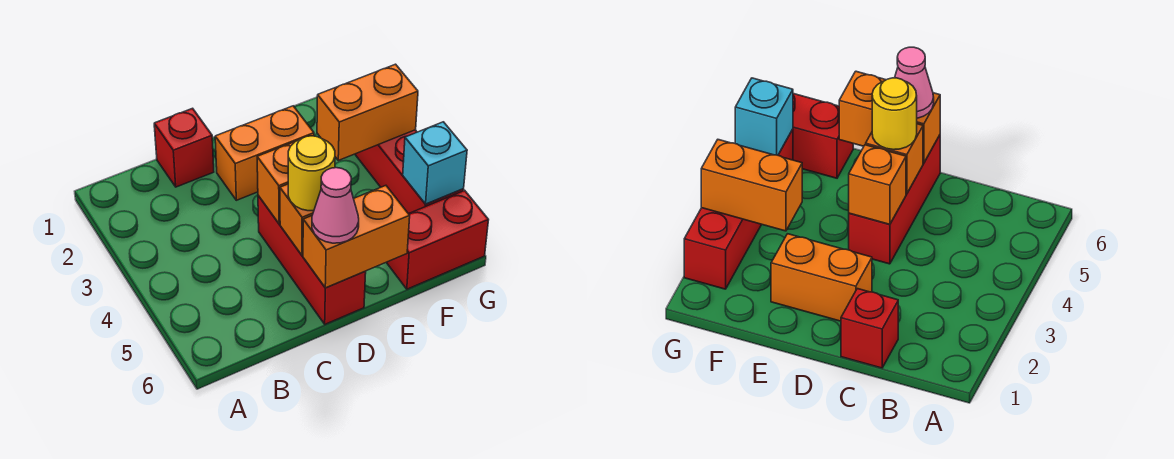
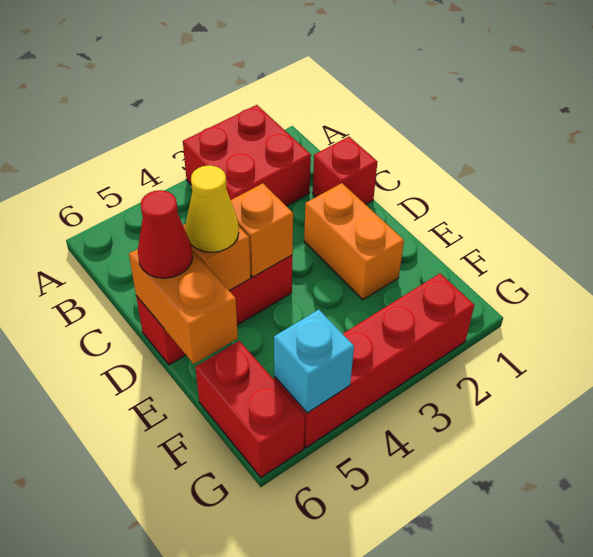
none -> red brick A2:B3 level 1
yellow round brick D5 level 3 -> yellow cone D5 level 3
pink cone D6 level 3 -> red cone D6 level 3
orange brick F3:G3 level 2 -> none

